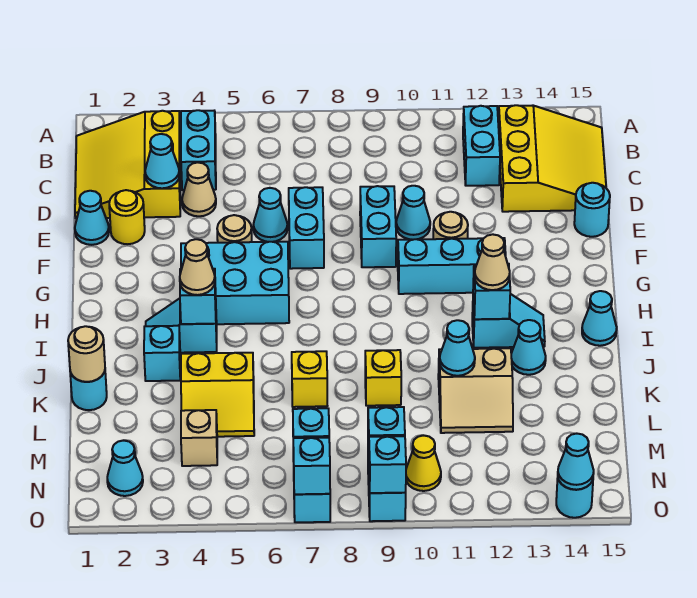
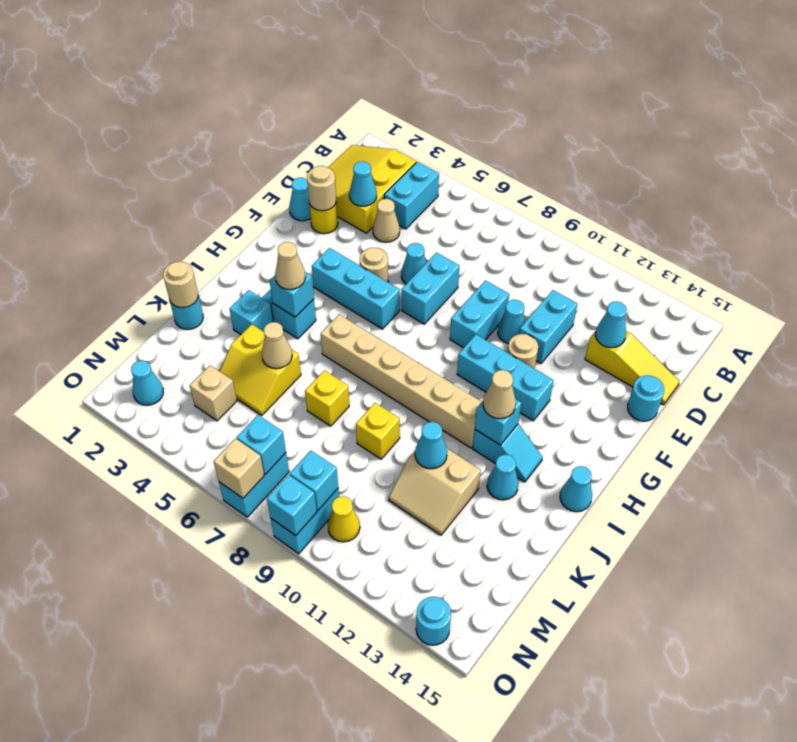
cyan brick B12:C12 level 1 -> cyan brick D11:E11 level 1
yellow slope B13:D15 level 1 top 13 -> yellow slope D13:D15 level 1 top 13
none -> tan round brick E2 level 2
cyan brick G4:H6 level 1 -> cyan brick G4:G6 level 1
none -> tan brick I6:I11 level 1
none -> tan cone K5 level 2
cyan brick O7 level 2 -> tan brick O7 level 2
cyan cone O14 level 2 -> cyan cone D13 level 2

